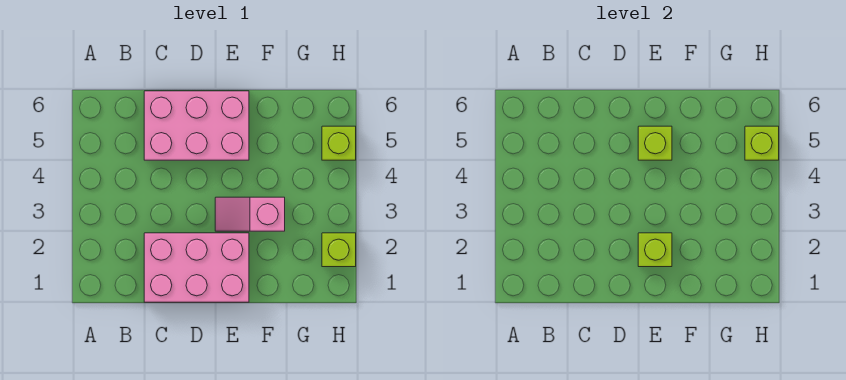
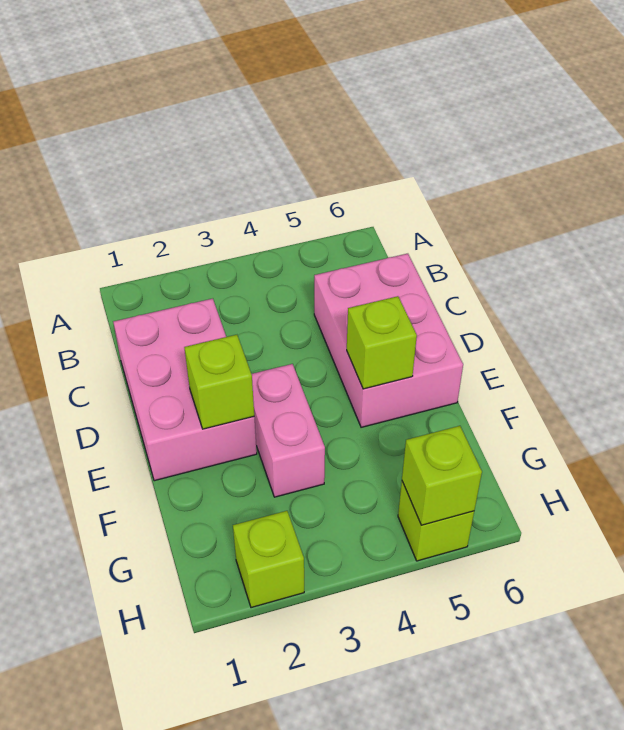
pink slope E3:F3 level 1 top F -> pink brick E3:F3 level 1

